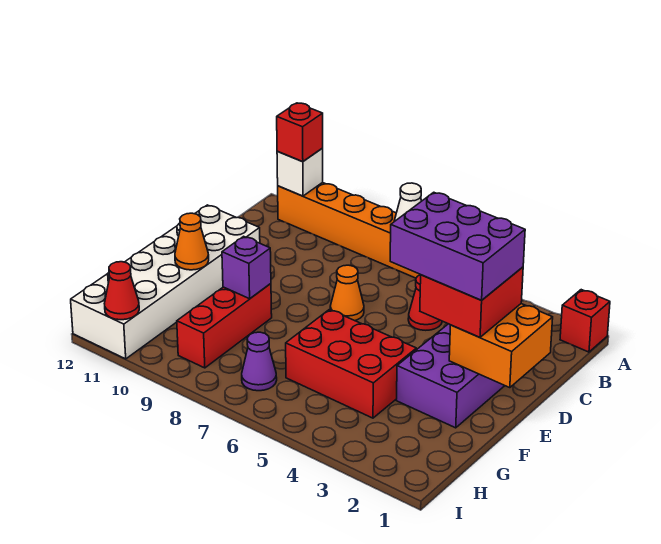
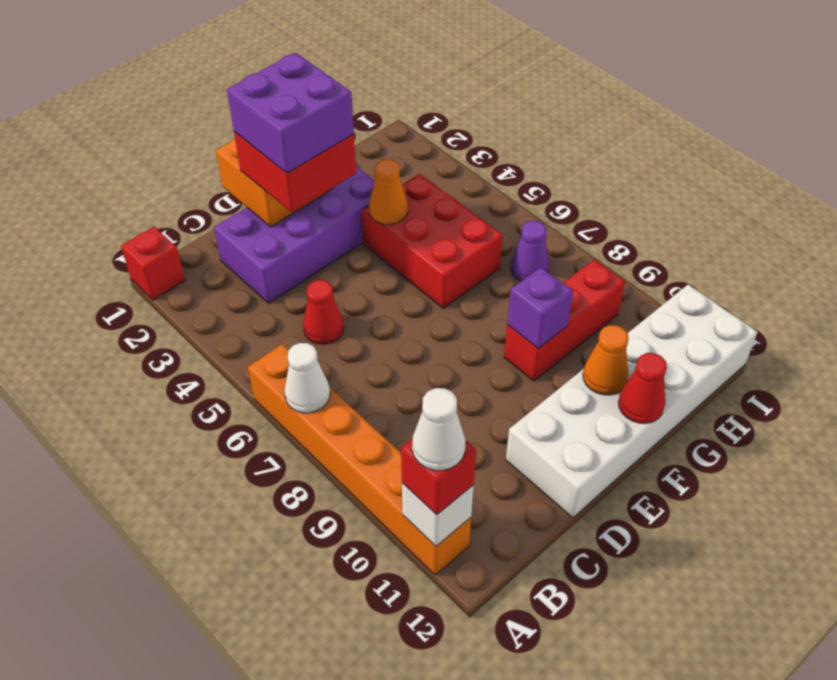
none -> white cone A11 level 4
purple brick D2:E4 level 4 -> purple brick D2:E3 level 4
orange cone D7 level 1 -> orange cone F4 level 2
red cone I11 level 2 -> red cone F12 level 2

